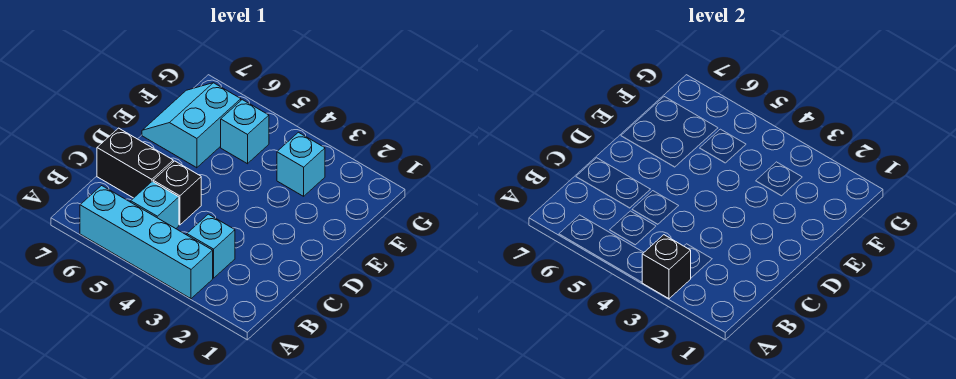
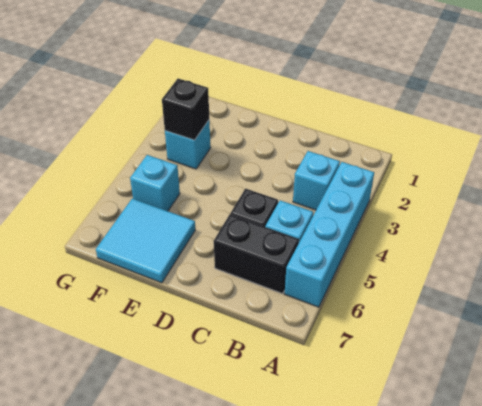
black brick A3 level 2 -> black brick F3 level 2
black brick C6:C7 level 1 -> black brick B6:C6 level 1
cyan slope E6:F7 level 1 top 6 -> cyan tile E6:F7 level 1

